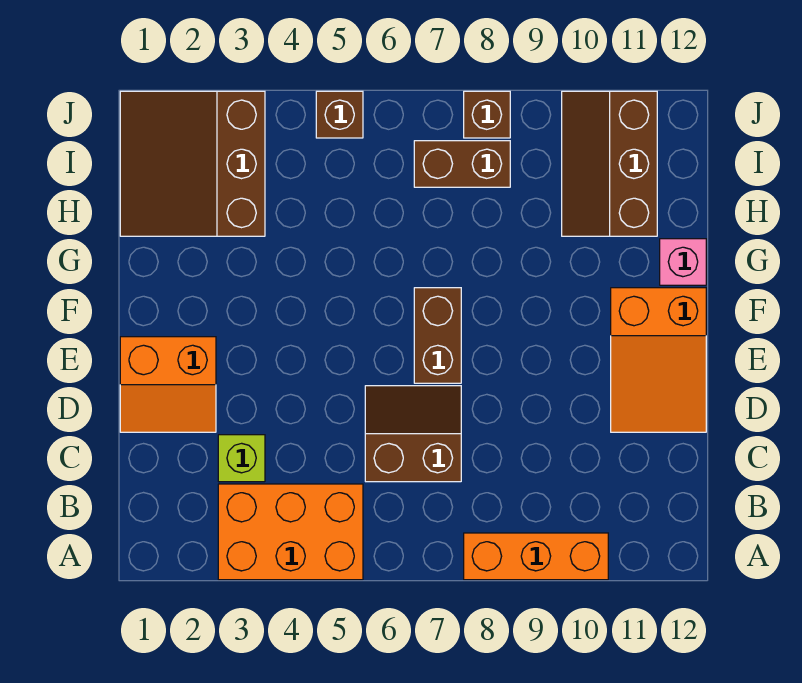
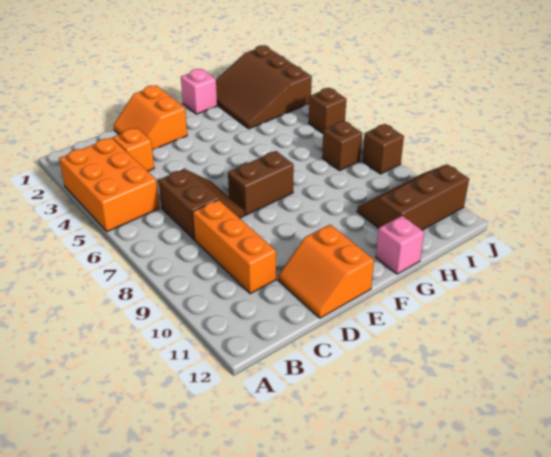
orange brick A8:A10 level 1 -> orange brick C8:C10 level 1
lime brick C3 level 1 -> orange brick C3 level 1
orange slope D11:F12 level 1 top F -> orange slope D11:E12 level 1 top E
none -> pink brick G1 level 1
brown slope H1:J3 level 1 top 3 -> brown slope H1:J3 level 1 top J
brown brick I7:I8 level 1 -> brown brick I7 level 1

